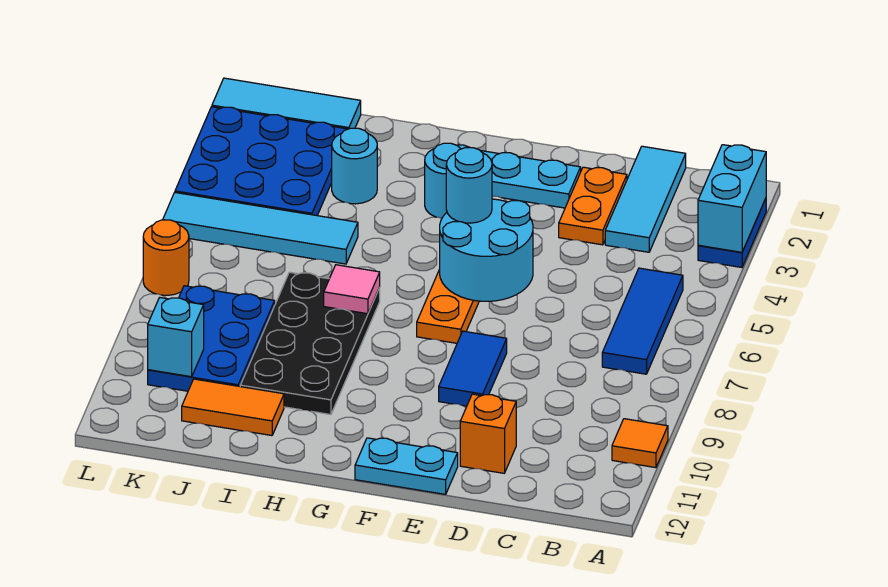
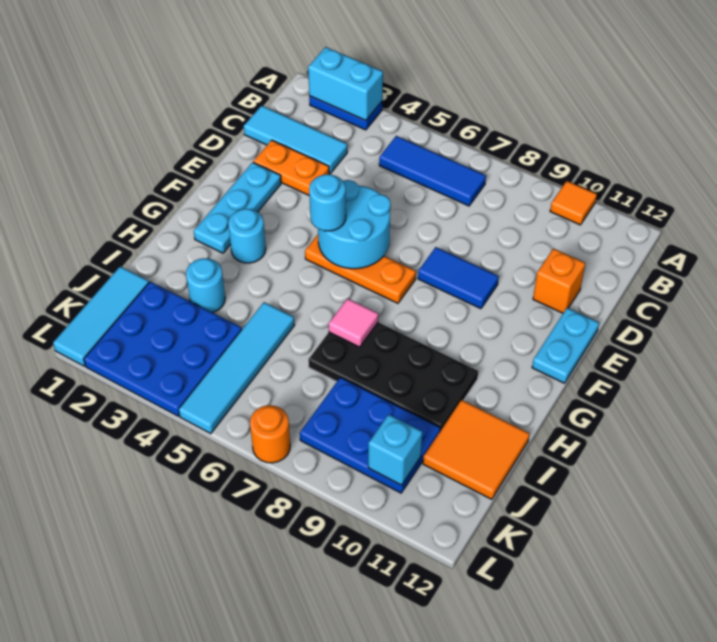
orange tile I11:J11 level 1 -> orange tile I11:J12 level 1

